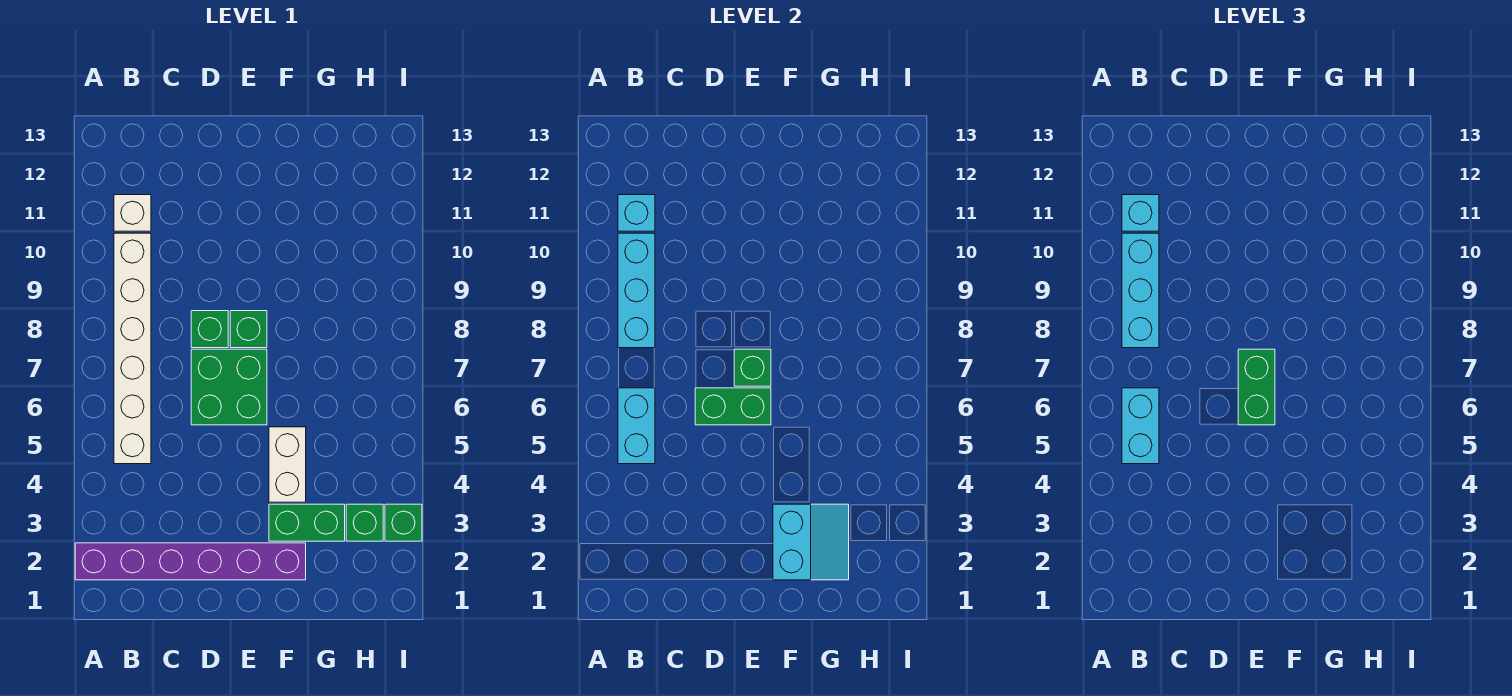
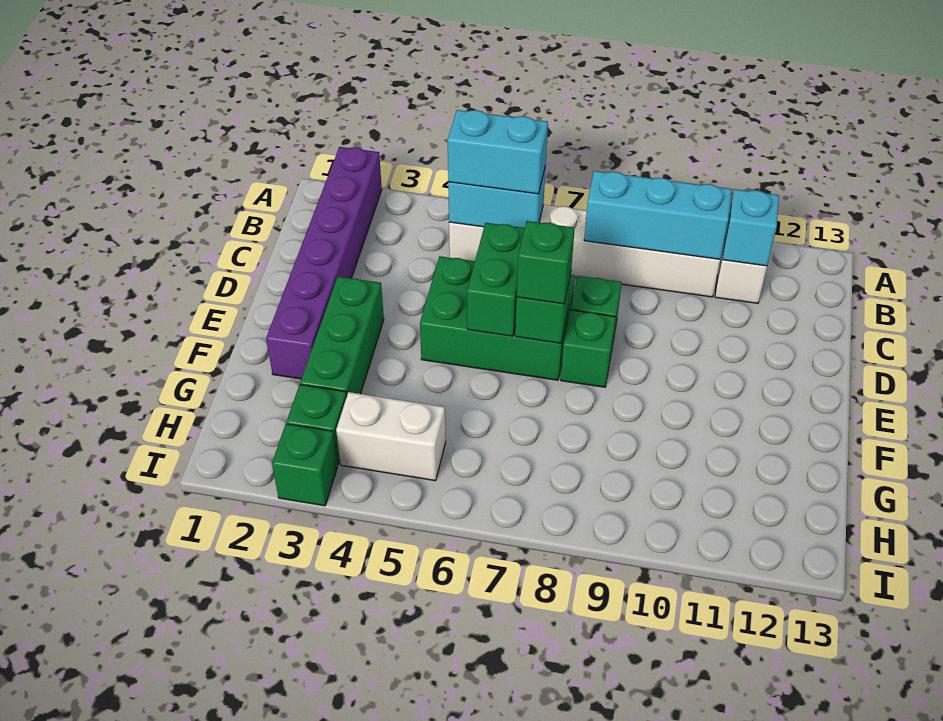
cyan brick B8:B10 level 3 -> none
cyan brick B11 level 3 -> none
green brick D6:E7 level 1 -> green brick D5:E7 level 1
green brick E6:E7 level 3 -> green brick E7 level 3
cyan slope F2:G3 level 2 top F -> none
green brick F3:G3 level 1 -> green brick E3:G3 level 1
white brick F4:F5 level 1 -> white brick H4:H5 level 1

